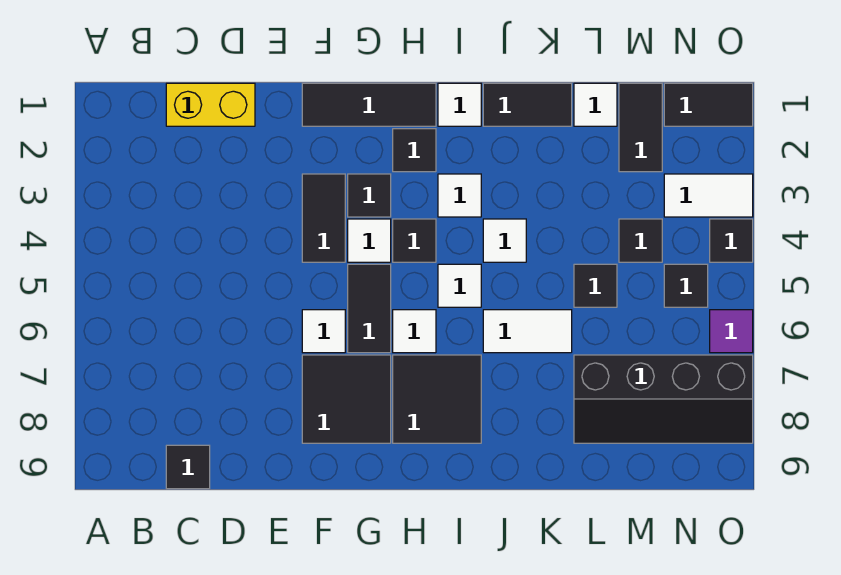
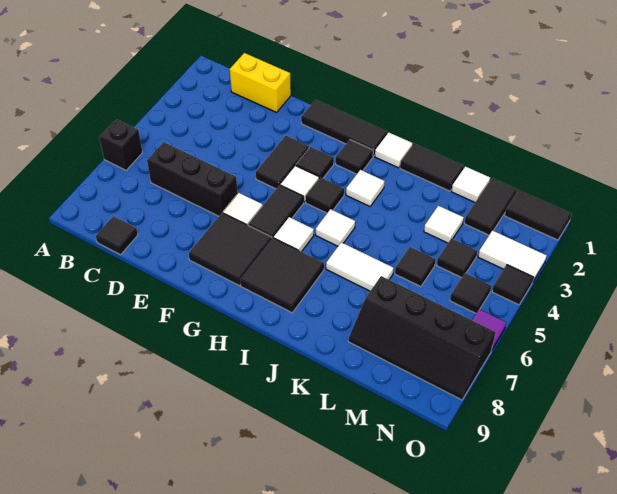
none -> black brick A6 level 1
none -> black brick C6:E6 level 1
white tile J4 level 1 -> white tile L3 level 1

